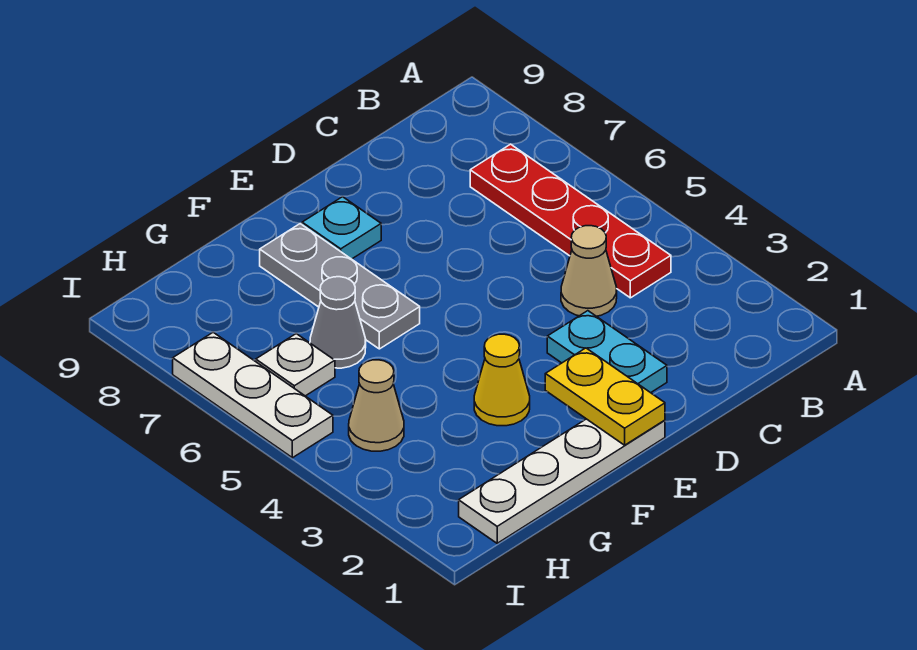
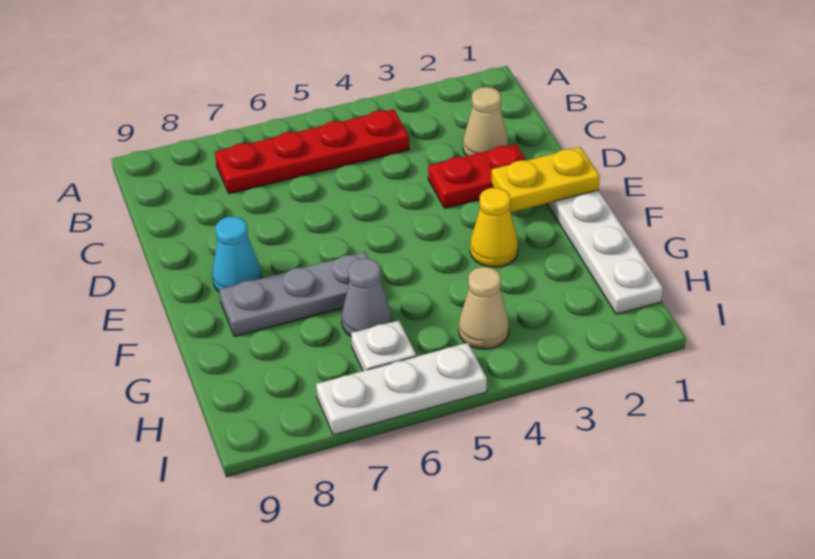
tan cone C4 level 1 -> tan cone C2 level 1
cyan plate D2:D3 level 1 -> red plate D2:D3 level 1
cyan plate E8 level 1 -> cyan cone E8 level 1

